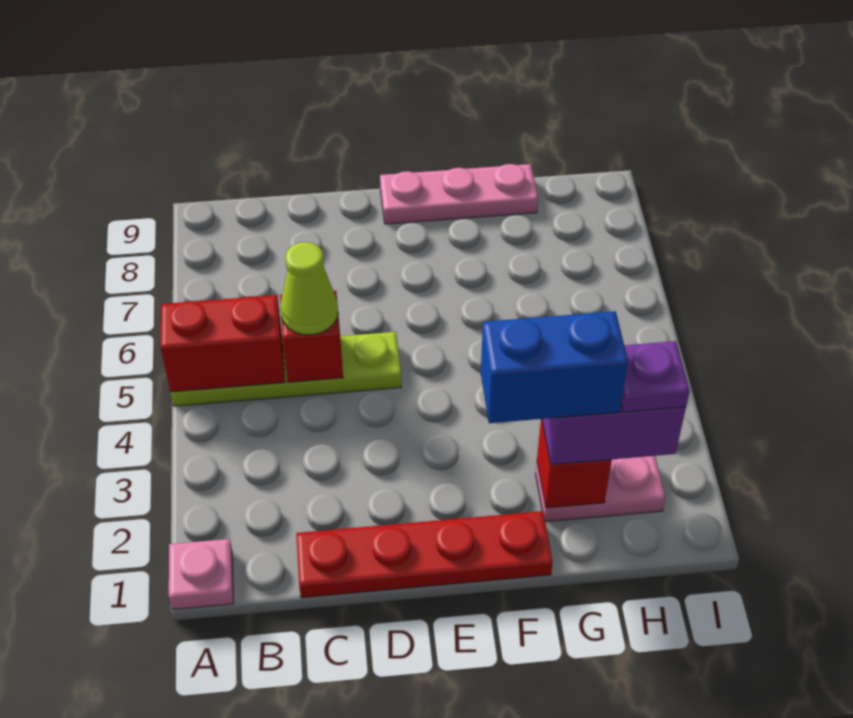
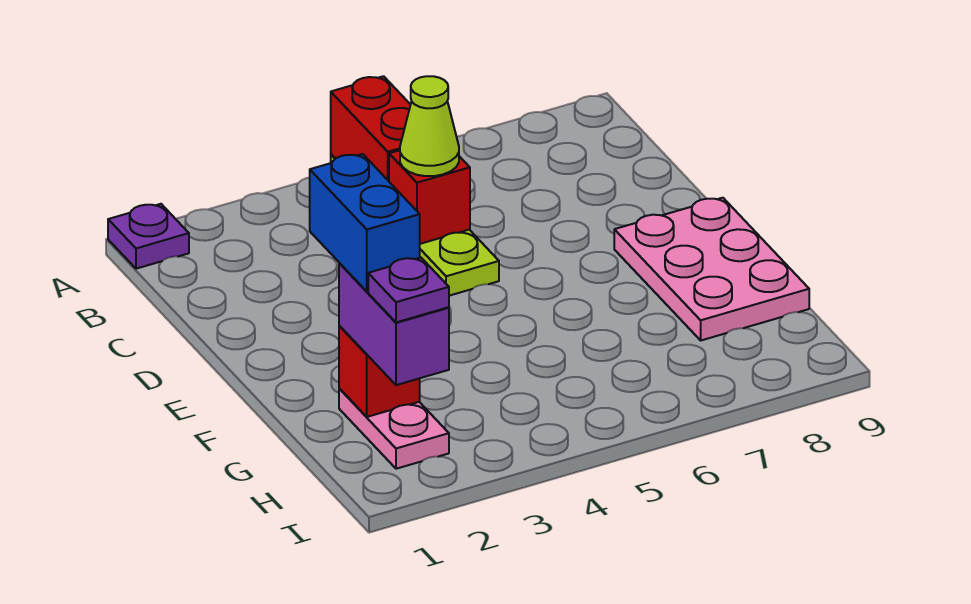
pink plate A1 level 1 -> purple plate A1 level 1
red plate C1:F1 level 1 -> none
pink plate E9:G9 level 1 -> pink plate E8:G9 level 1

